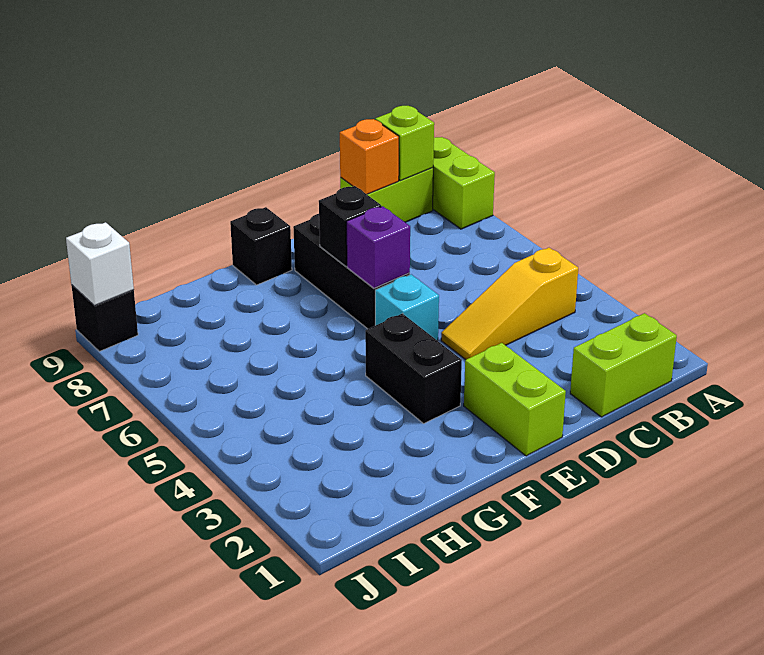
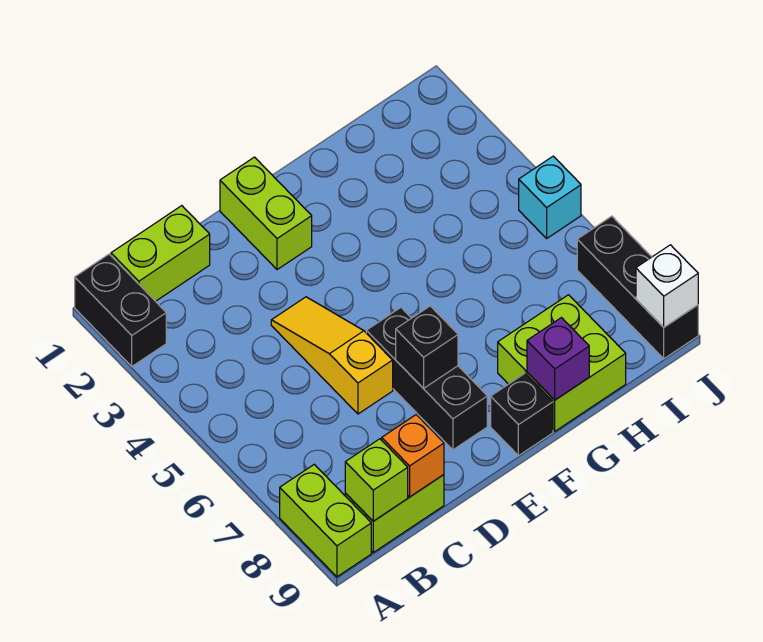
yellow slope B4:D4 level 1 top B -> yellow slope D4:D6 level 1 top 6
cyan brick E5 level 1 -> cyan brick J5 level 1
purple brick E6 level 2 -> purple brick G9 level 2
black brick F3:F4 level 1 -> black brick A1:A2 level 1
none -> lime brick G8:H9 level 1
black brick J9 level 1 -> black brick J7:J9 level 1

